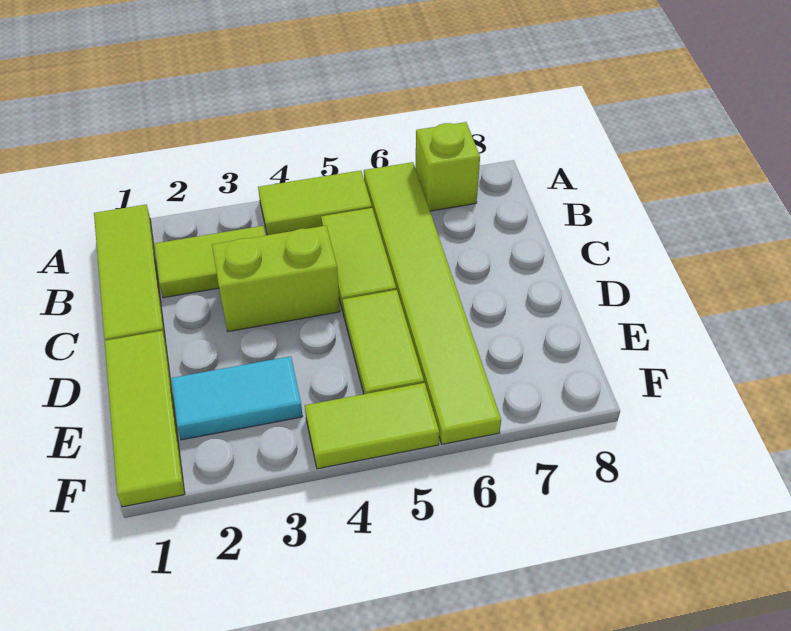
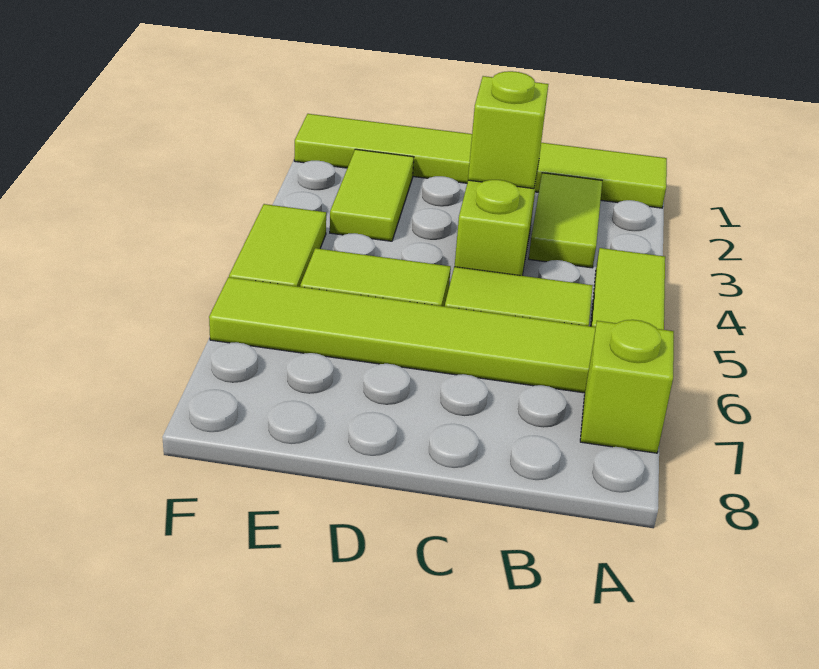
none -> lime brick C3 level 2
cyan tile E2:E3 level 1 -> lime tile E2:E3 level 1

